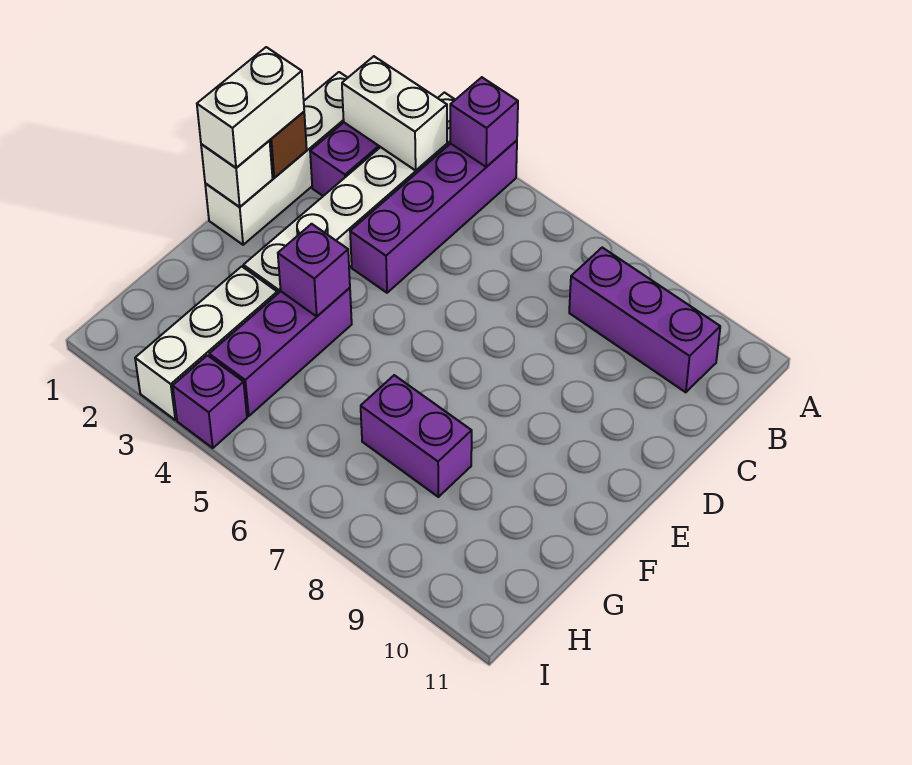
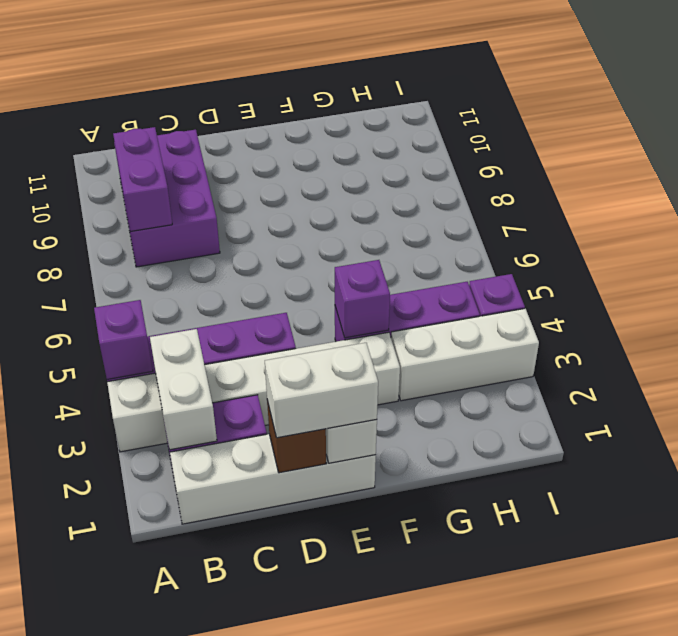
purple brick B8:B10 level 1 -> purple brick B8:C10 level 1
purple brick G7:G8 level 1 -> purple brick B8:B9 level 2

